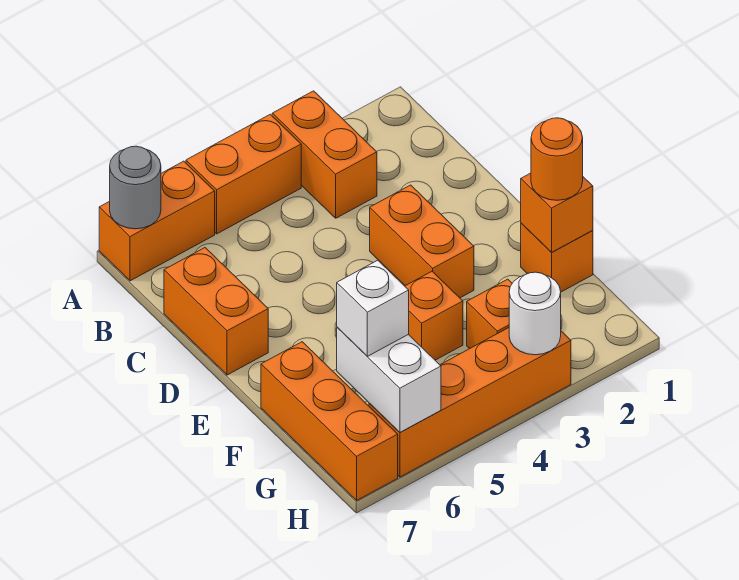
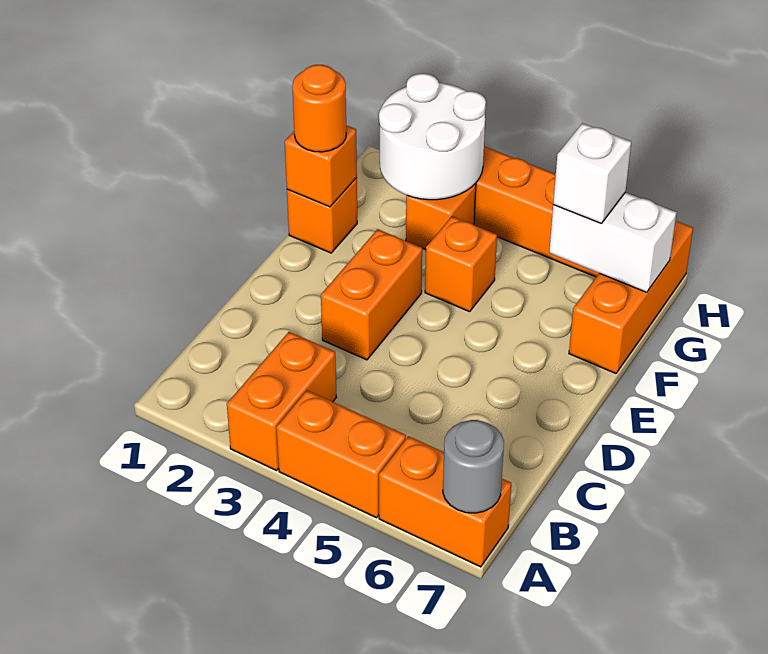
orange brick C7:D7 level 1 -> none
white brick G6:H6 level 2 -> white brick G6:G7 level 2
white round brick H3 level 2 -> white round brick G2:H3 level 2

